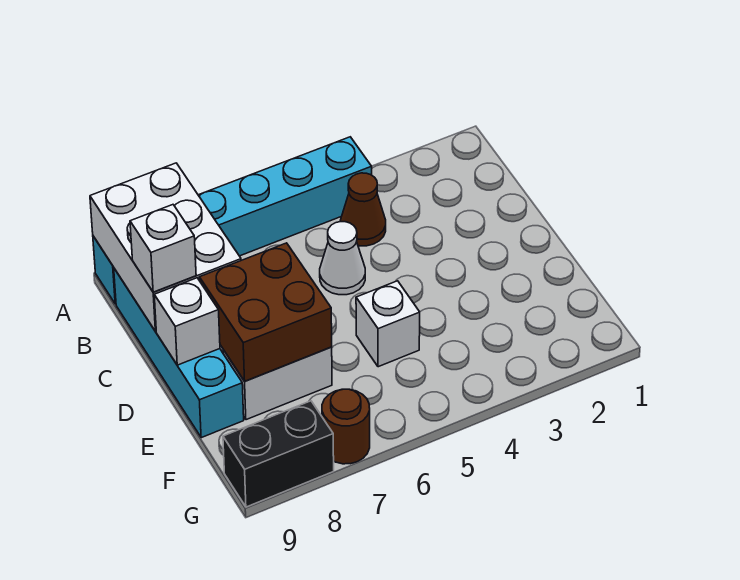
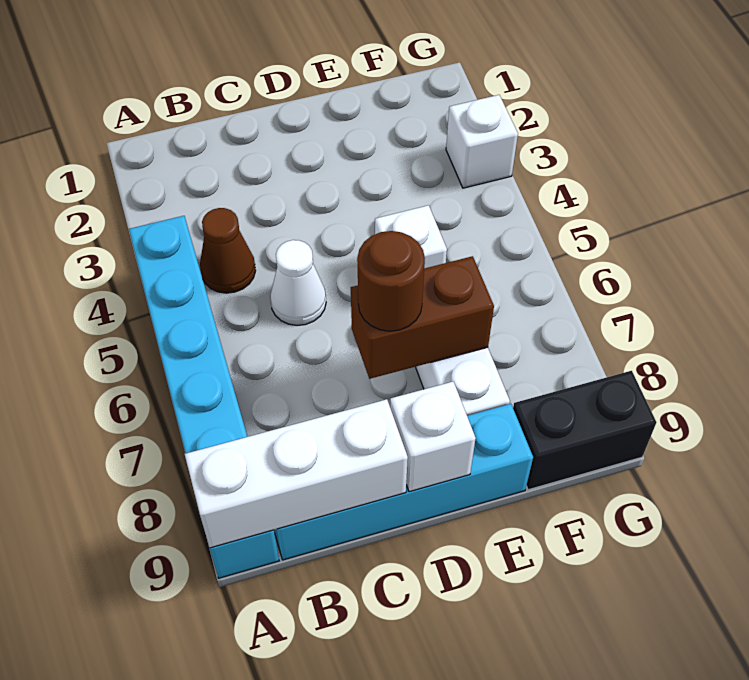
white brick A8:C9 level 2 -> white brick A9:C9 level 2
white brick C9 level 3 -> white brick G3 level 1
brown brick D7:E8 level 2 -> brown brick D7:E7 level 2
brown round brick G7 level 1 -> brown round brick D7 level 3
black brick G8:G9 level 1 -> black brick F9:G9 level 1

